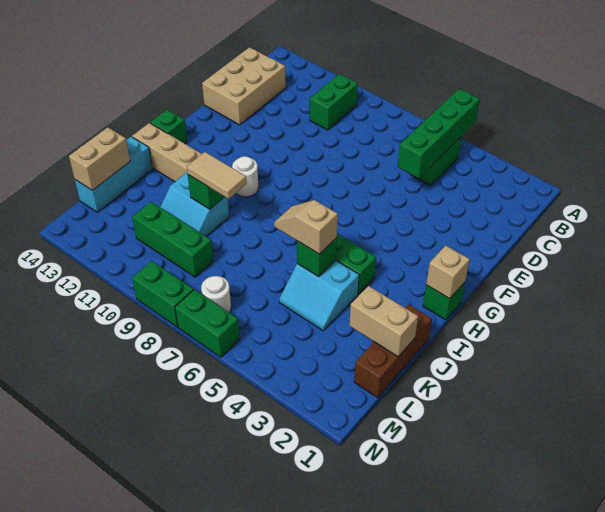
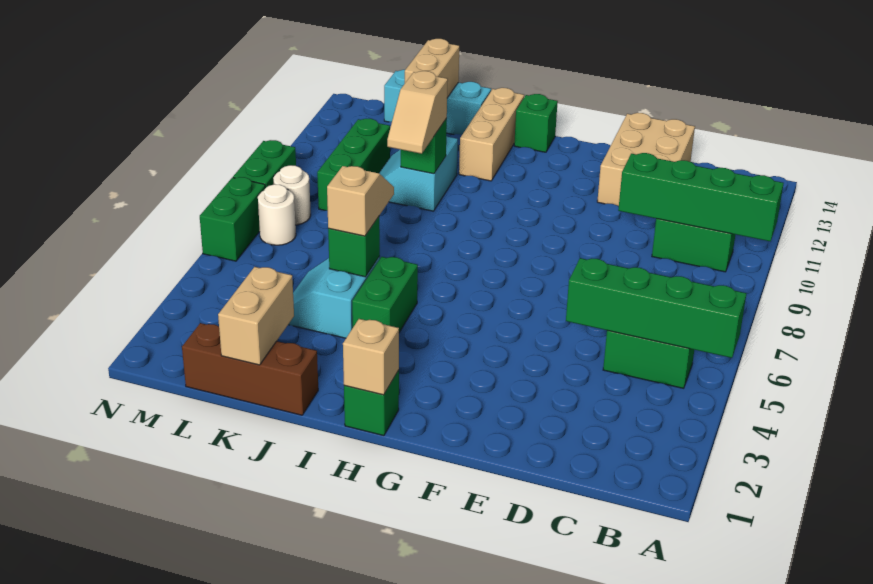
none -> green brick A10:D10 level 2
tan brick C13:E14 level 1 -> tan brick D12:E14 level 1
white round brick H10 level 1 -> white round brick M8 level 1
tan tile J9:J10 level 3 -> tan slope J9:J10 level 3 top 10
tan brick K14:L14 level 2 -> tan brick K13:K14 level 2

